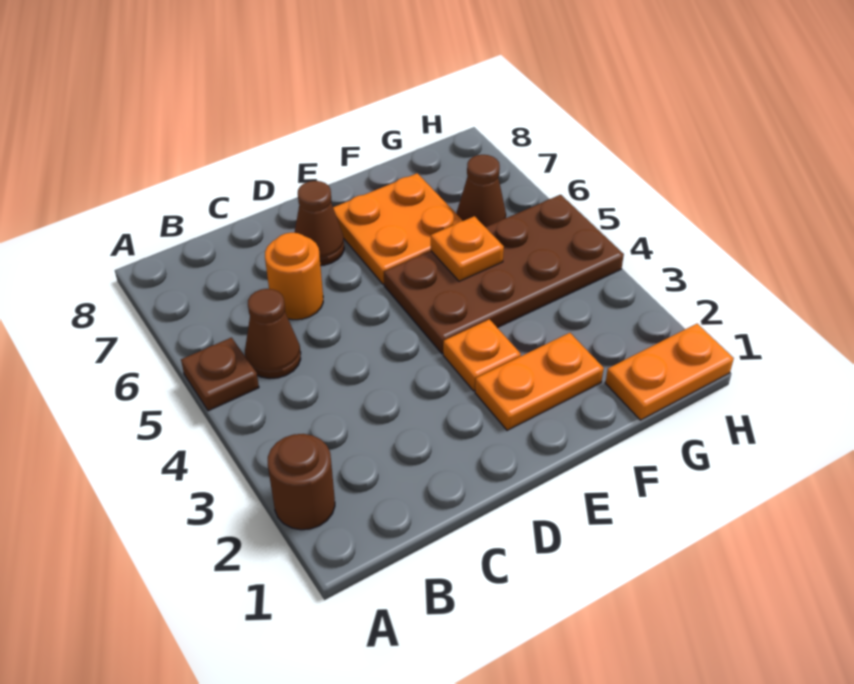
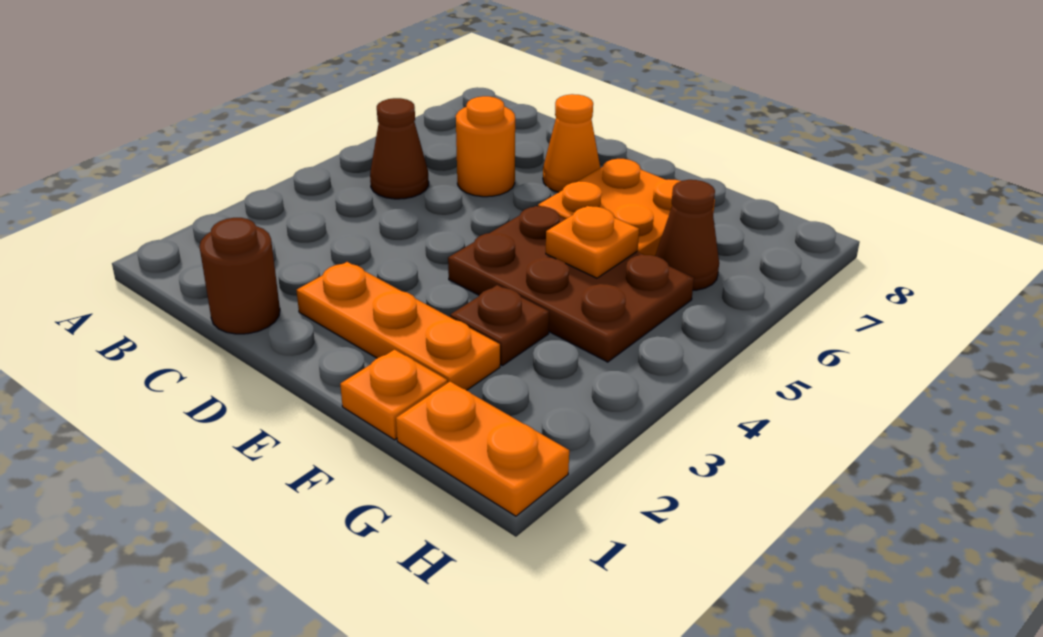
brown round brick A2 level 1 -> brown round brick C1 level 1
brown plate A5 level 1 -> brown plate F3 level 1
brown cone D7 level 1 -> orange cone D7 level 1
orange plate E2:F2 level 1 -> orange plate D2:F2 level 1
orange plate E3 level 1 -> orange plate F1 level 1
brown plate E4:H5 level 1 -> brown plate E4:G5 level 1

